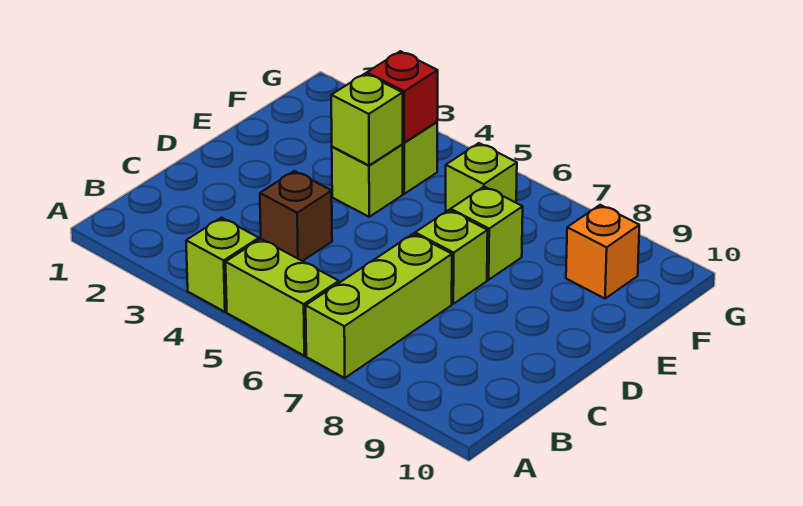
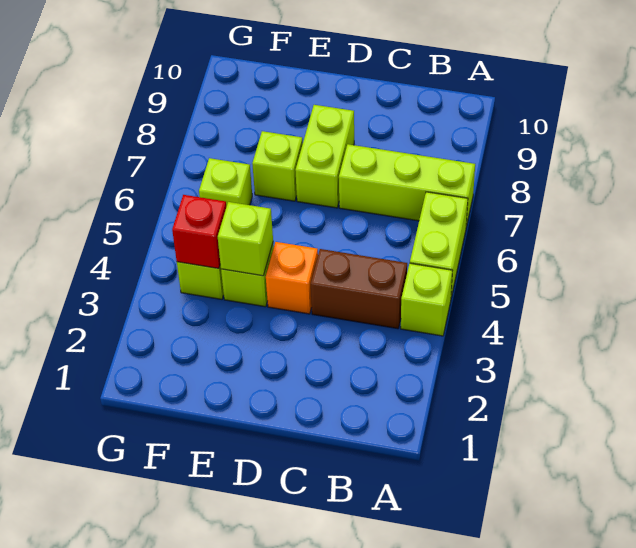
brown brick C4 level 1 -> brown brick B4:C4 level 1
lime brick D7 level 1 -> lime brick D7:D8 level 1
orange brick F9 level 1 -> orange brick D4 level 1

